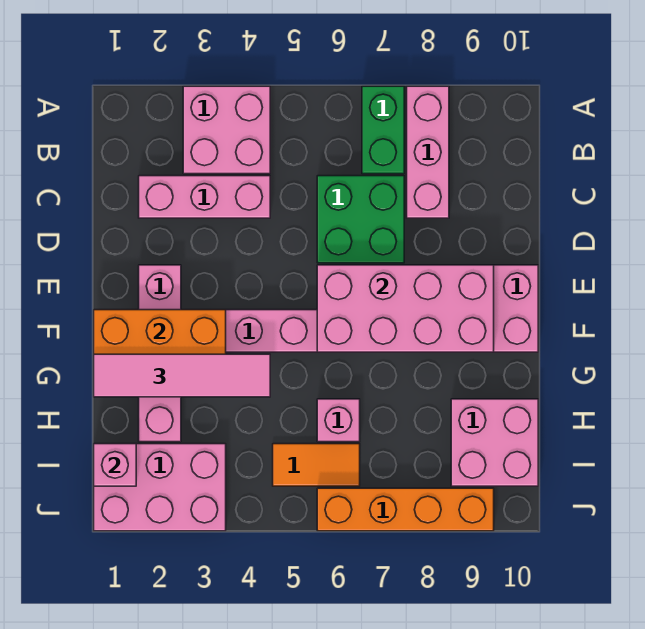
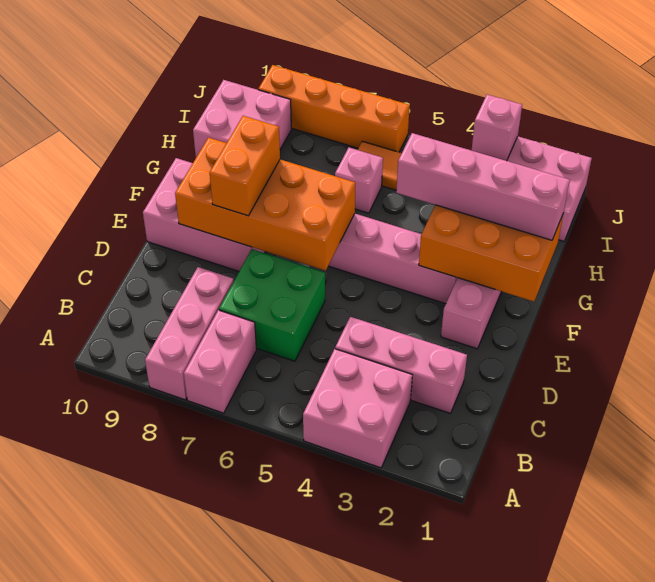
green brick A7:B7 level 1 -> pink brick A7:B7 level 1
pink brick E6:F9 level 2 -> orange brick E6:F9 level 2
none -> orange brick E8:F8 level 3
pink tile G1:G4 level 3 -> pink brick G1:G4 level 3
pink brick I1 level 2 -> pink brick J3 level 2

